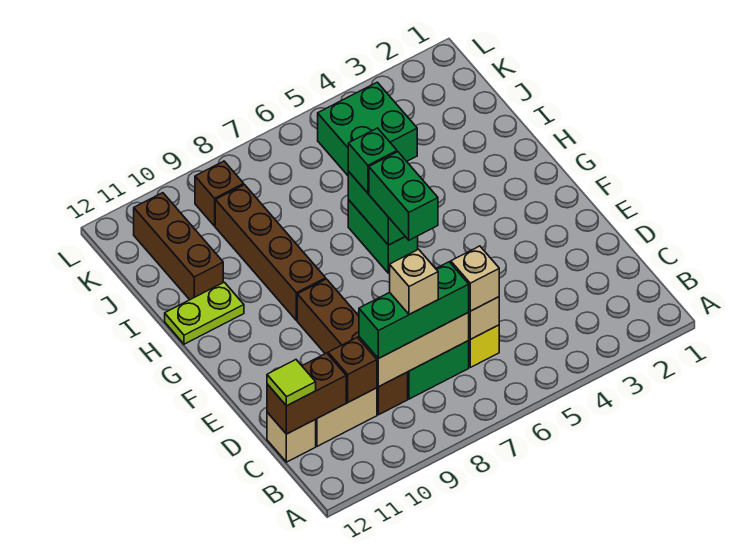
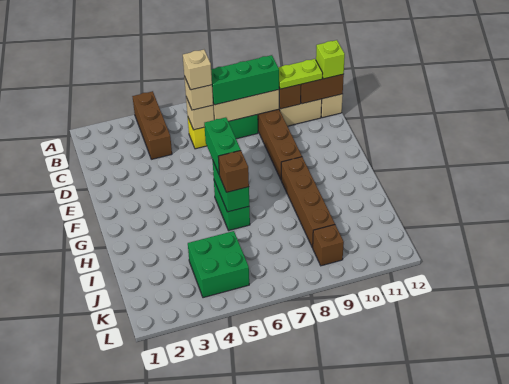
tan brick C8 level 4 -> tan brick C6 level 4
lime tile C12 level 3 -> lime brick C12 level 3
green brick H6 level 3 -> brown brick H6 level 3
lime plate H11:H12 level 1 -> lime plate C10:C11 level 3
brown brick I11:K11 level 1 -> brown brick A4:C4 level 1

